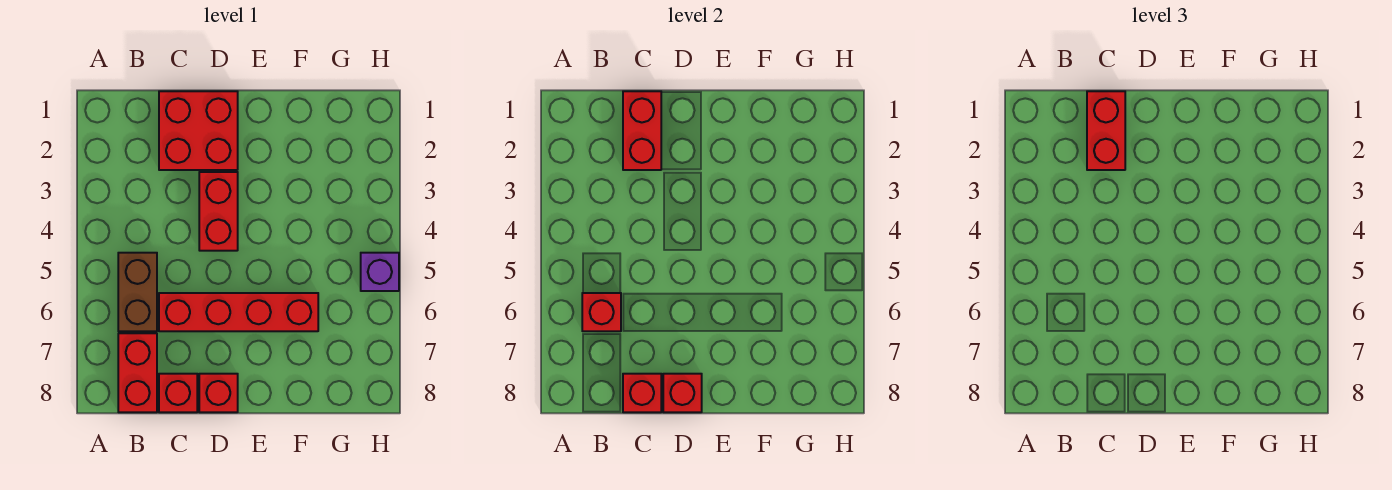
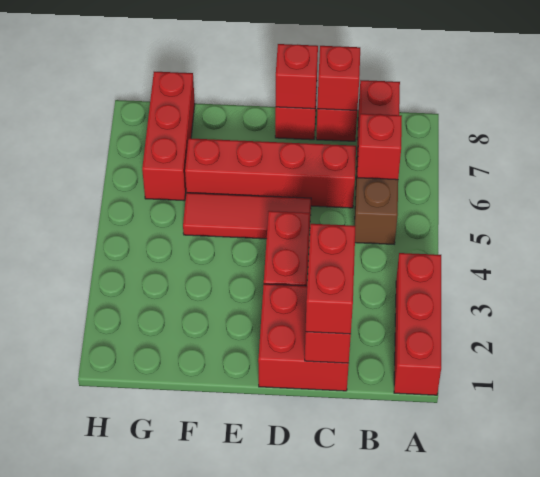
none -> red brick A1:A3 level 1
none -> red tile D5:F5 level 1
none -> red brick G6:G8 level 1
purple brick H5 level 1 -> none

